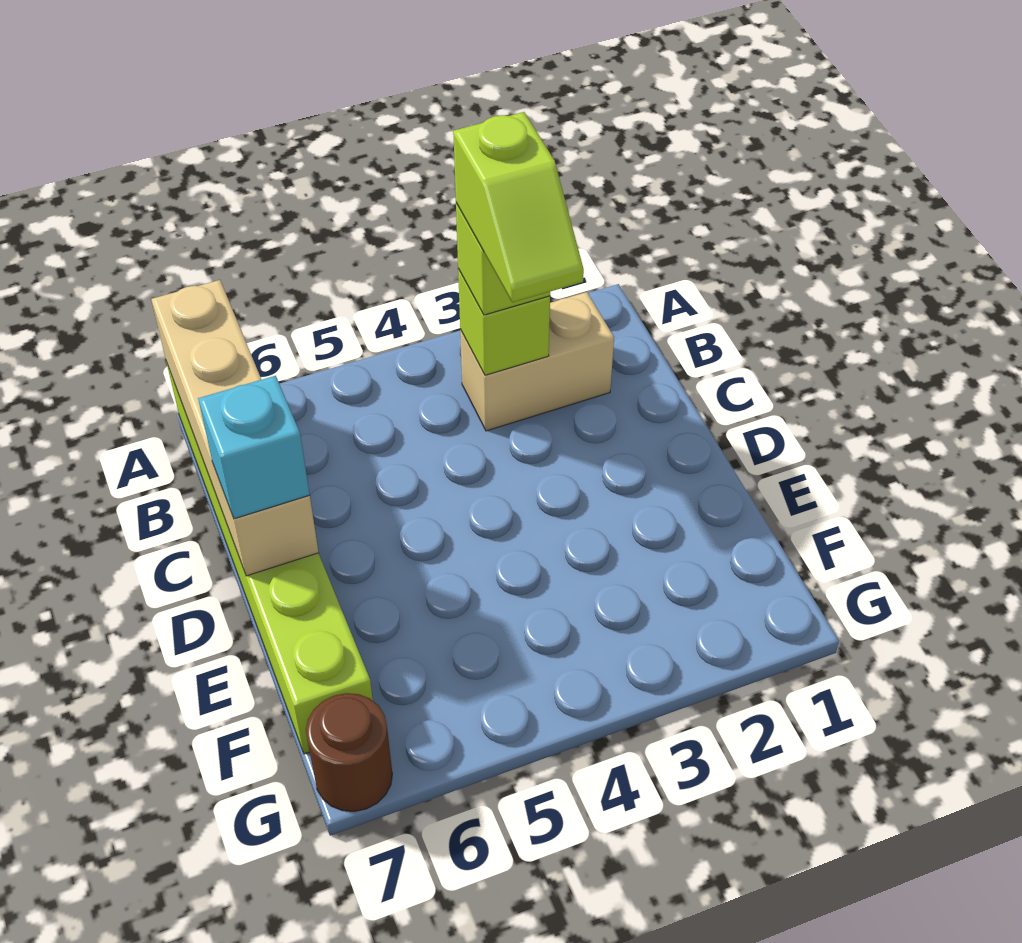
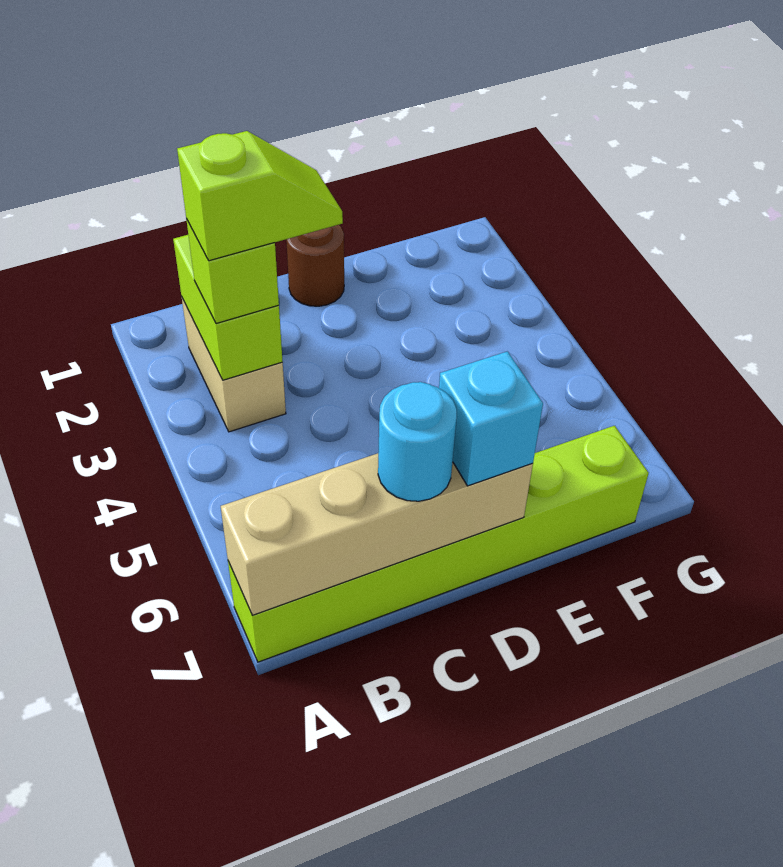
lime brick B3 level 2 -> lime brick B2:B3 level 2
none -> cyan round brick C7 level 3
brown round brick G7 level 1 -> brown round brick D1 level 1

